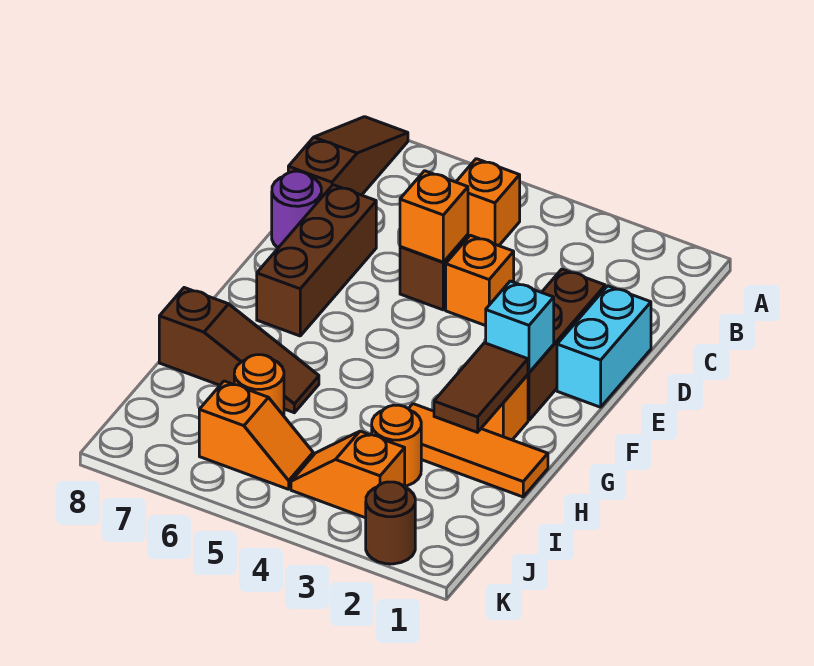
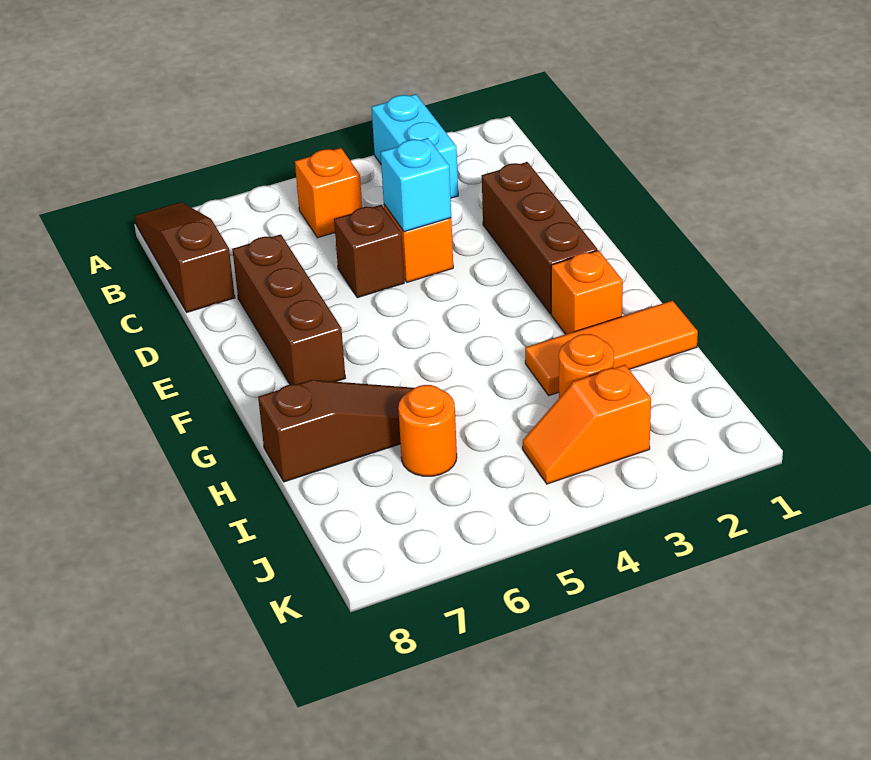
cyan brick D1:E1 level 1 -> cyan brick A3:B3 level 1
orange brick D5 level 2 -> none
purple round brick D8 level 1 -> none
cyan brick F2 level 2 -> cyan brick D4 level 2
brown tile G2:H2 level 2 -> none
orange slope J5:J6 level 1 top 6 -> none
brown round brick K2 level 1 -> none

